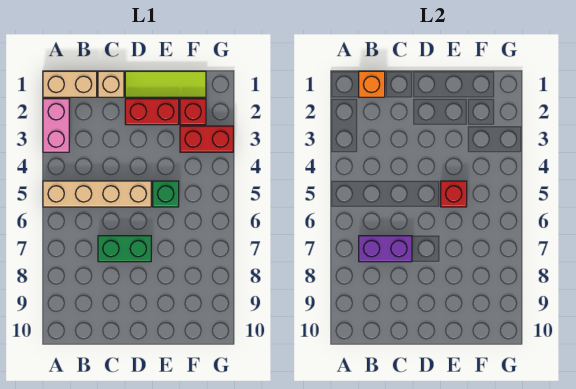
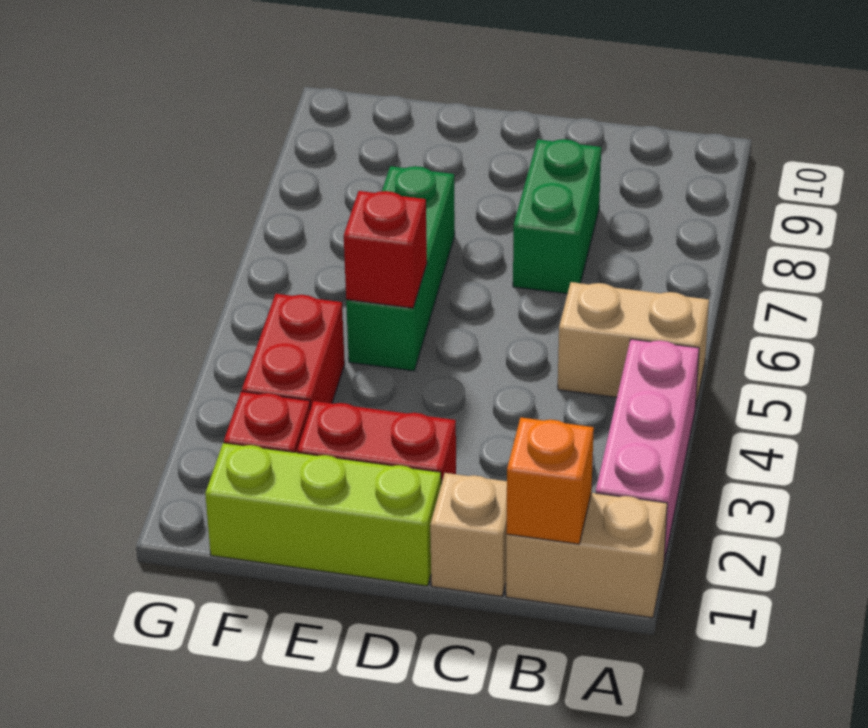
pink brick A2:A3 level 1 -> pink brick A2:A4 level 1
tan brick A5:D5 level 1 -> tan brick A5:B5 level 1
purple brick B7:C7 level 2 -> none
green brick C7:D7 level 1 -> green brick C7:C8 level 1
lime tile D1:F1 level 1 -> lime brick D1:F1 level 1
green brick E5 level 1 -> green brick E5:E7 level 1
red brick F3:G3 level 1 -> red brick F3:F4 level 1

